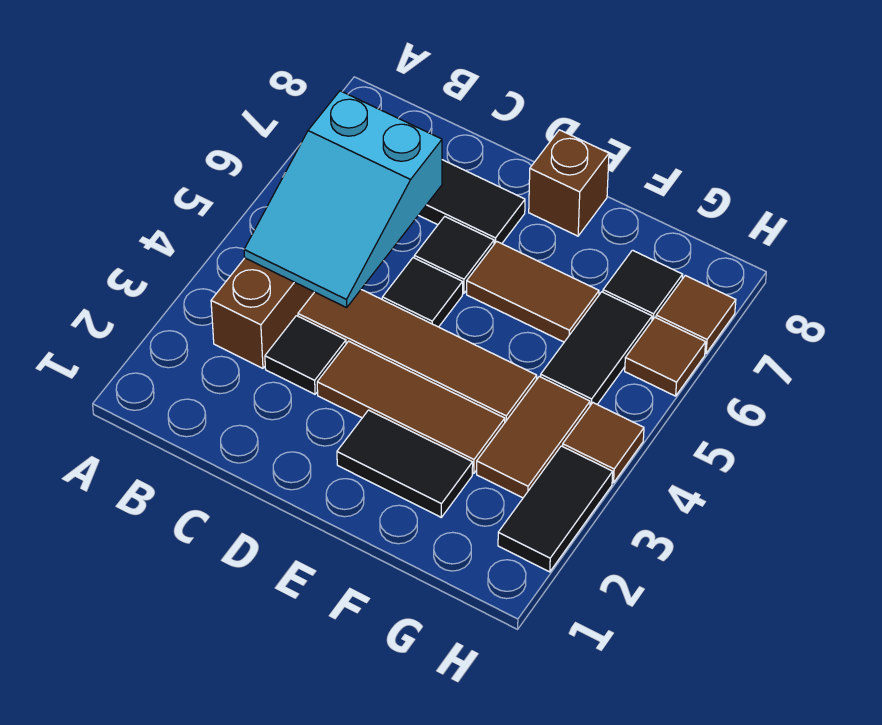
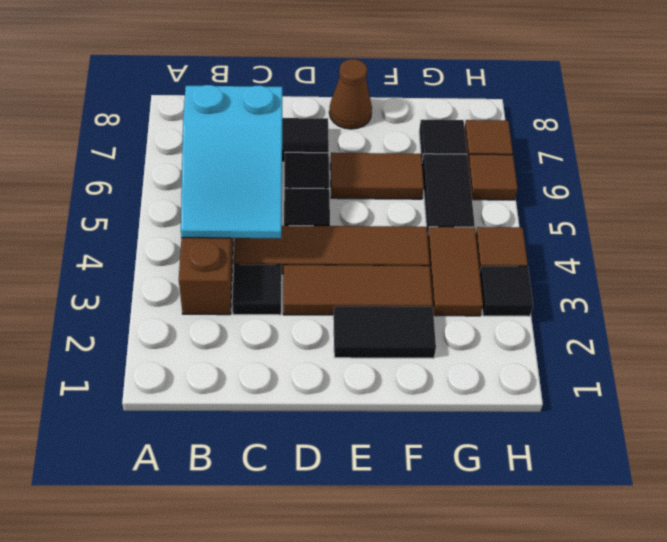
brown brick E8 level 1 -> brown cone E8 level 1
black tile H2:H3 level 1 -> black tile H3 level 1

